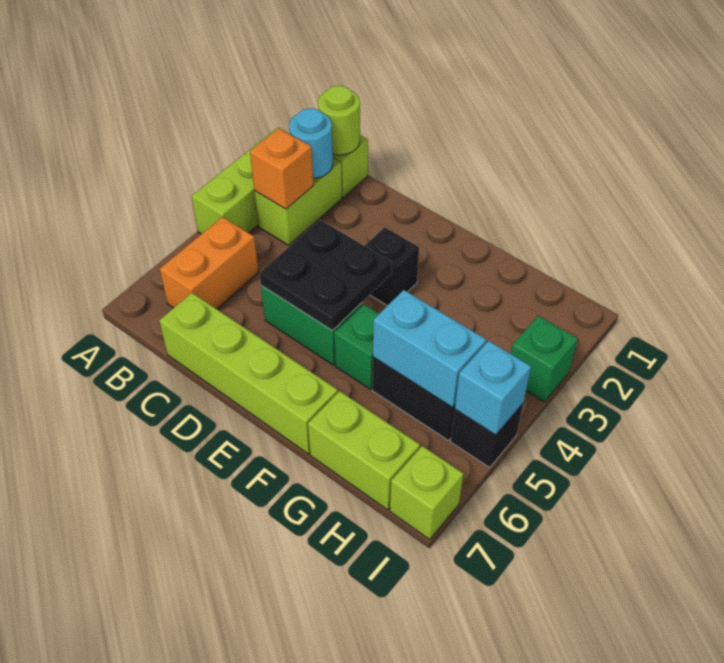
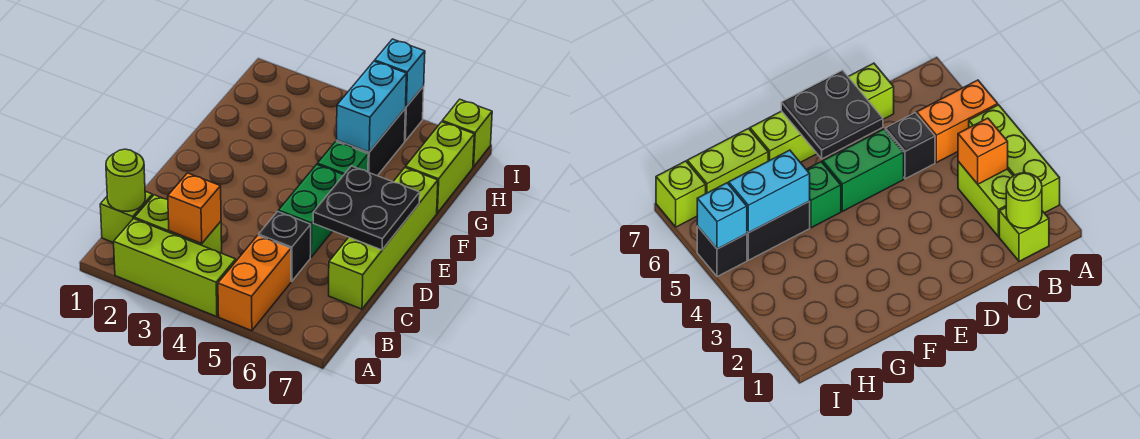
cyan round brick B2 level 2 -> none
orange brick B5:B6 level 1 -> orange brick A5:B5 level 1
black plate D4:E5 level 2 -> black plate D6:E7 level 2
black brick E3 level 1 -> black brick C5 level 1
green brick I3 level 1 -> none

